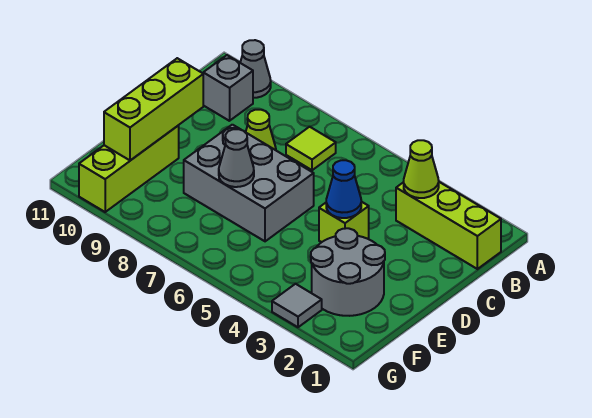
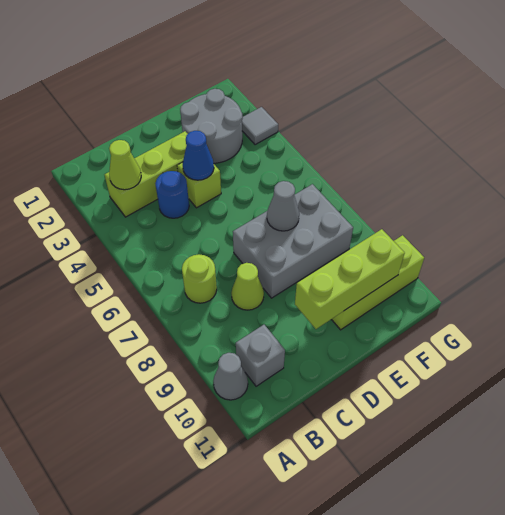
lime brick B1:B3 level 1 -> lime brick B3:D3 level 1
lime tile B7 level 1 -> lime round brick B7 level 1
none -> blue round brick C4 level 1
grey brick D6:E8 level 1 -> grey brick D7:F8 level 1

